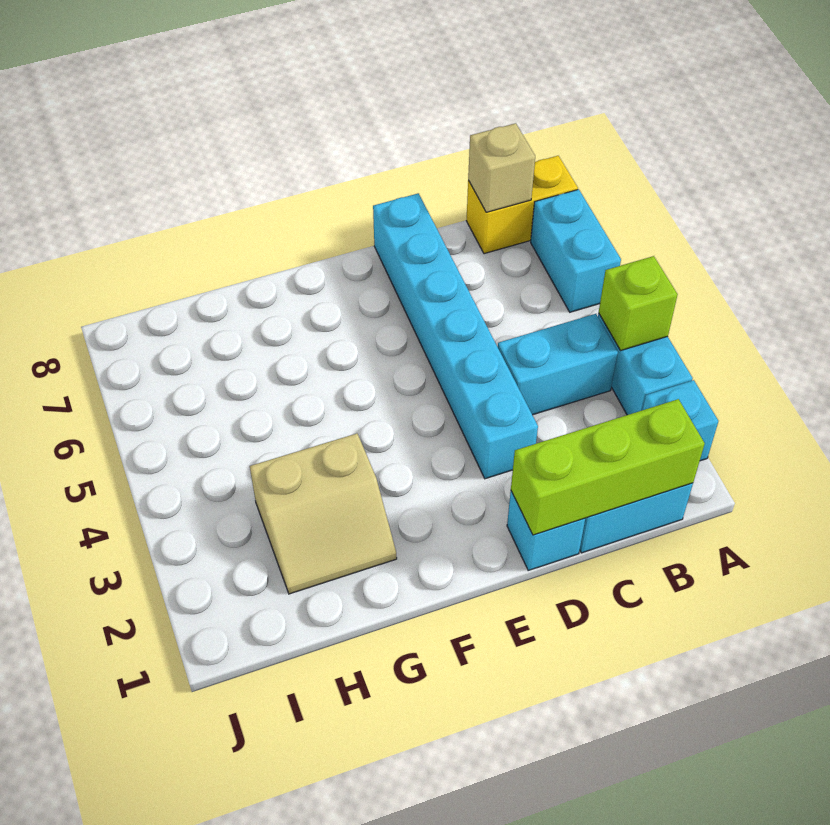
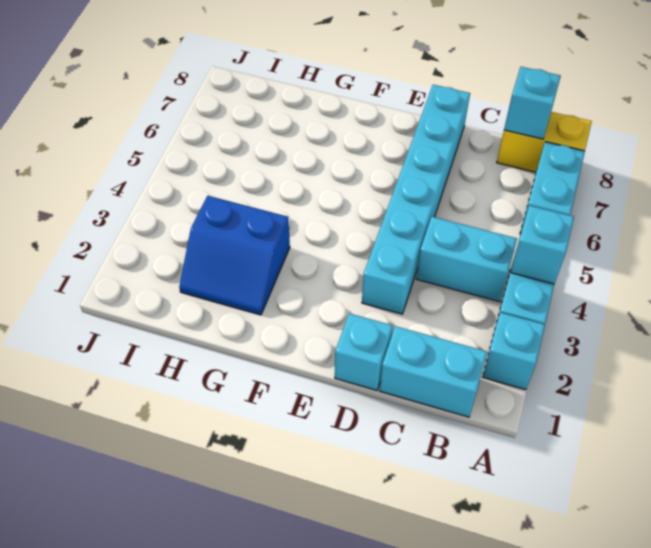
lime brick A4 level 2 -> cyan brick A4 level 2
lime brick B1:D1 level 2 -> none
tan brick B8 level 2 -> cyan brick B8 level 2
tan slope G2:H3 level 1 top 3 -> blue slope G2:H3 level 1 top 3

